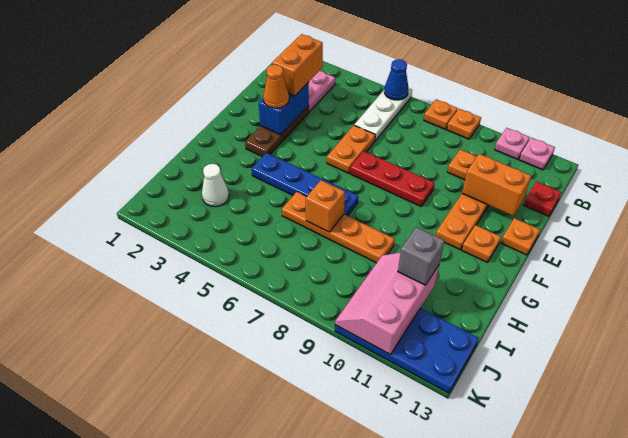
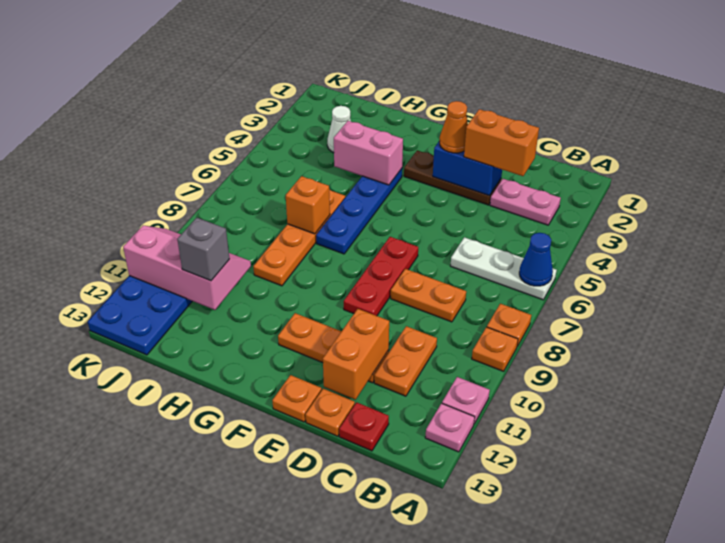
orange plate D6:E6 level 1 -> orange plate C8:D8 level 1
orange plate F12 level 1 -> orange plate D13 level 1
none -> pink brick G4:H4 level 2

